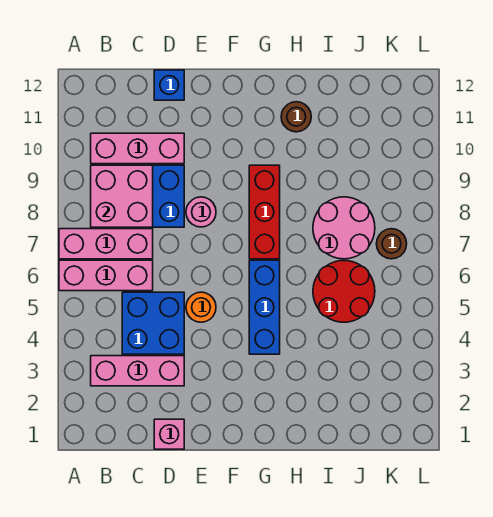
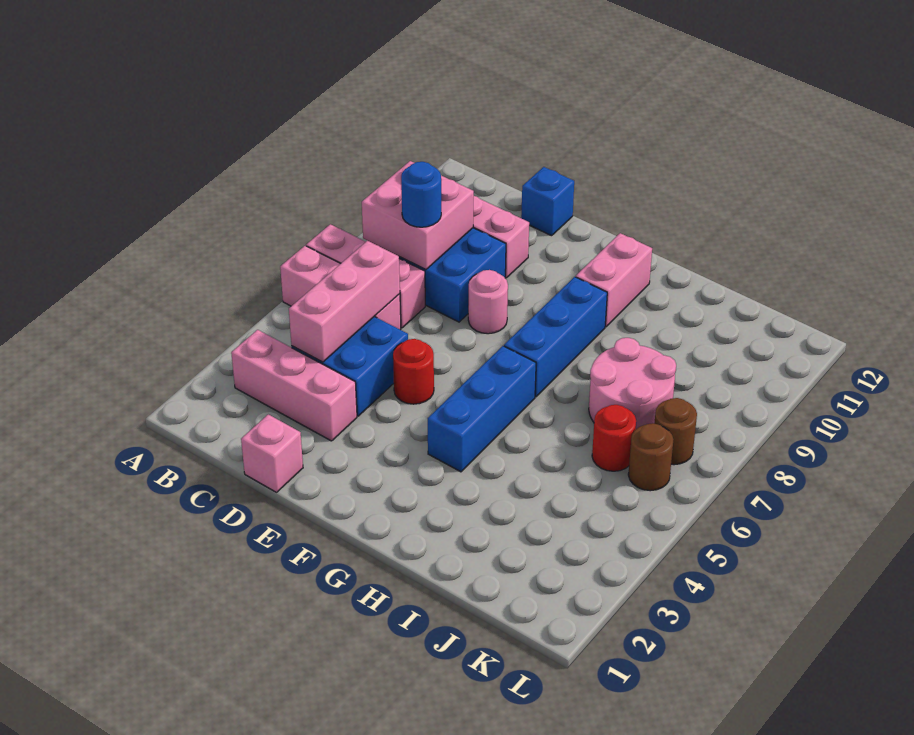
none -> pink brick C4:C6 level 2
none -> blue round brick C8 level 3
orange round brick E5 level 1 -> red round brick E5 level 1
red brick G7:G9 level 1 -> blue brick G7:G9 level 1
none -> pink brick G10:G11 level 1
brown round brick H11 level 1 -> brown round brick K6 level 1
red round brick I5:J6 level 1 -> red round brick J6 level 1

